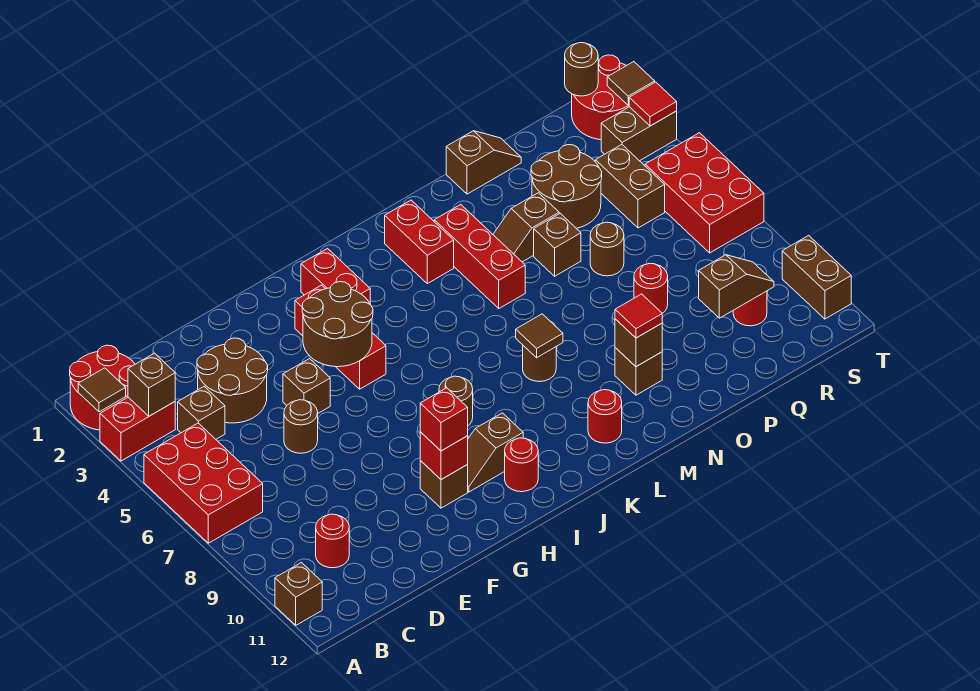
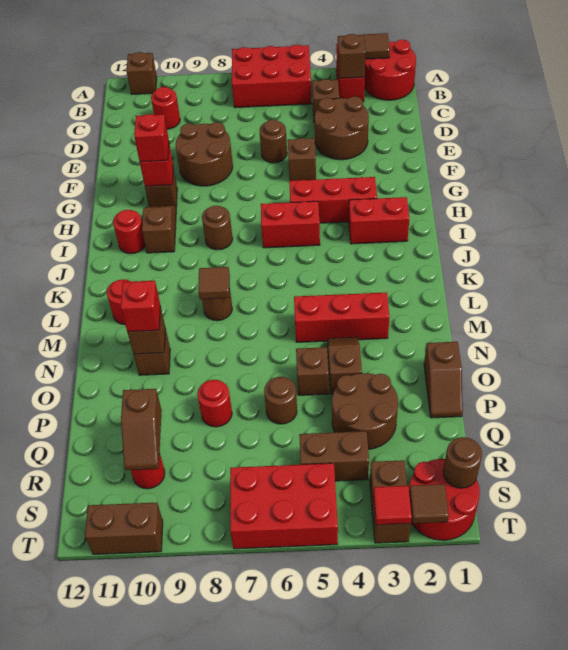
brown round brick G4:H5 level 2 -> brown round brick E8:F9 level 1
red brick L2:L3 level 1 -> red brick I5:I6 level 1
red tile N10 level 3 -> red brick N10 level 3

